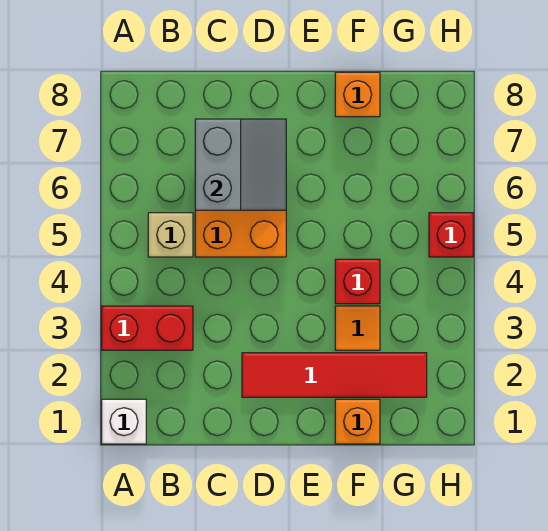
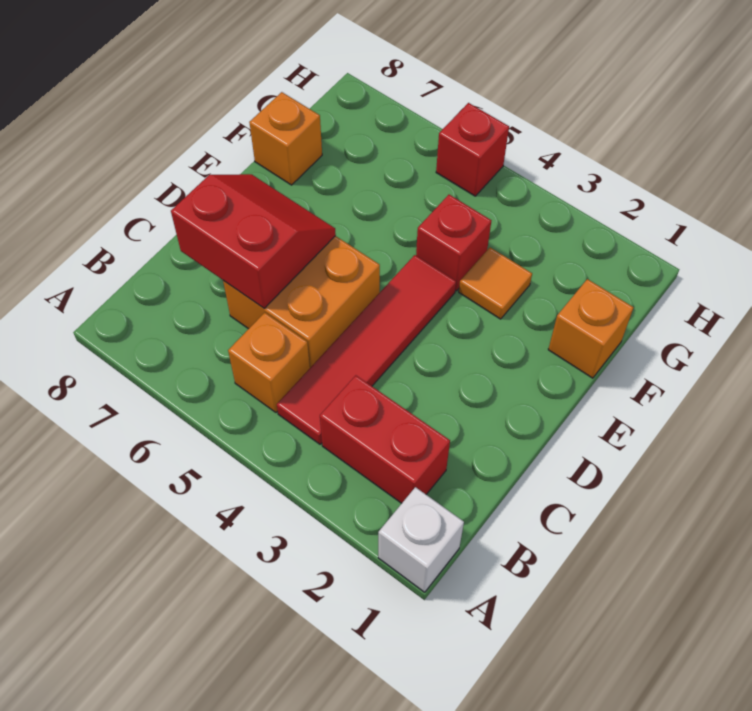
red brick A3:B3 level 1 -> red brick B2:B3 level 1
tan brick B5 level 1 -> orange brick B5 level 1
grey slope C6:D7 level 2 top C -> red slope C6:D7 level 2 top C
red tile D2:G2 level 1 -> red tile B4:E4 level 1

